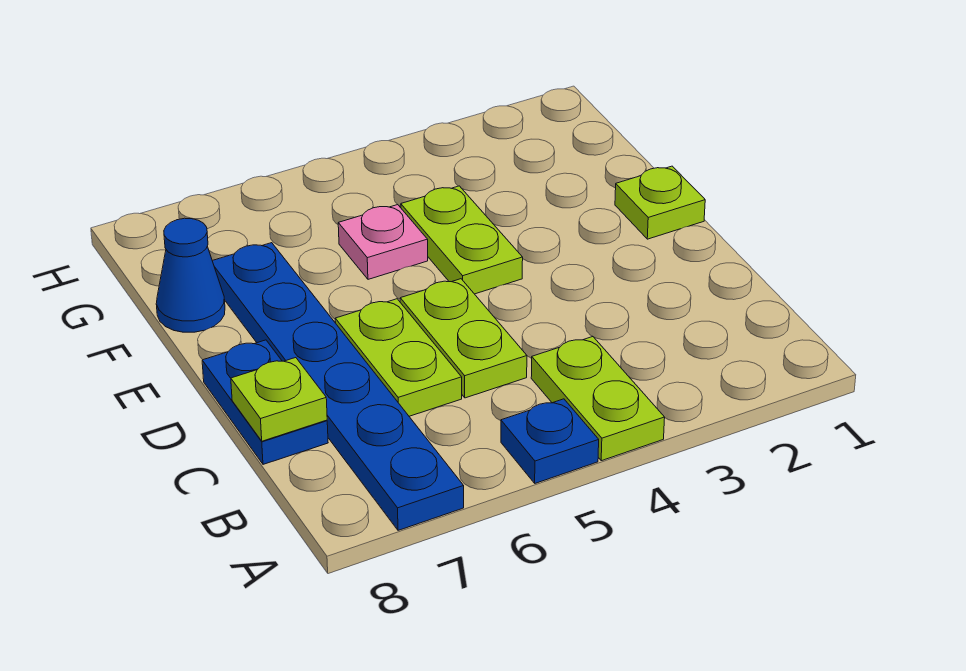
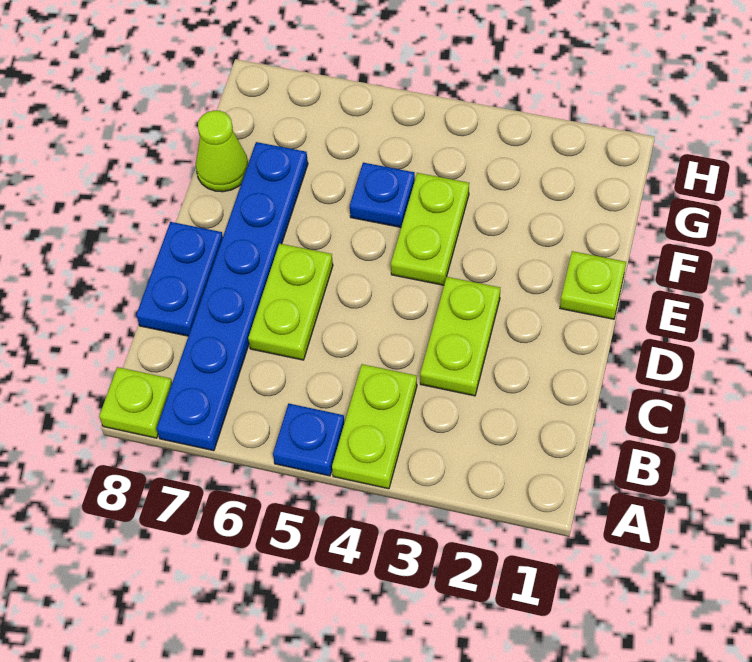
lime plate C5:D5 level 1 -> lime plate C3:D3 level 1
lime plate C8 level 2 -> lime plate A8 level 1
pink plate F5 level 1 -> blue plate F5 level 1
blue cone F8 level 1 -> lime cone F8 level 1

